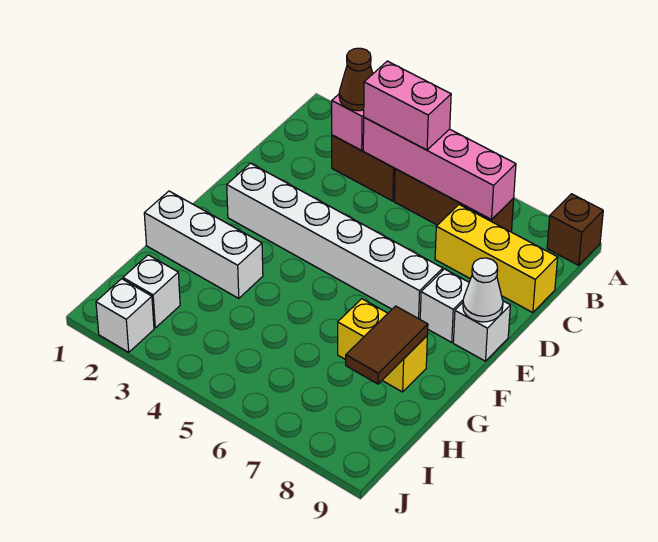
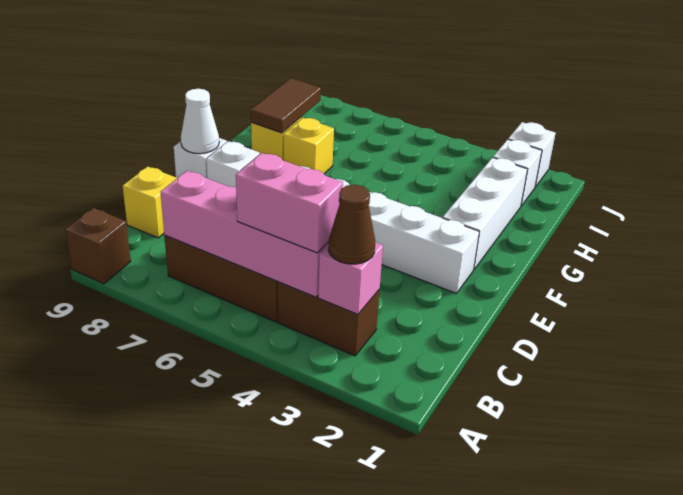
yellow brick C7:C9 level 1 -> yellow brick C9 level 1
white brick G1:G3 level 1 -> white brick F2:H2 level 1

